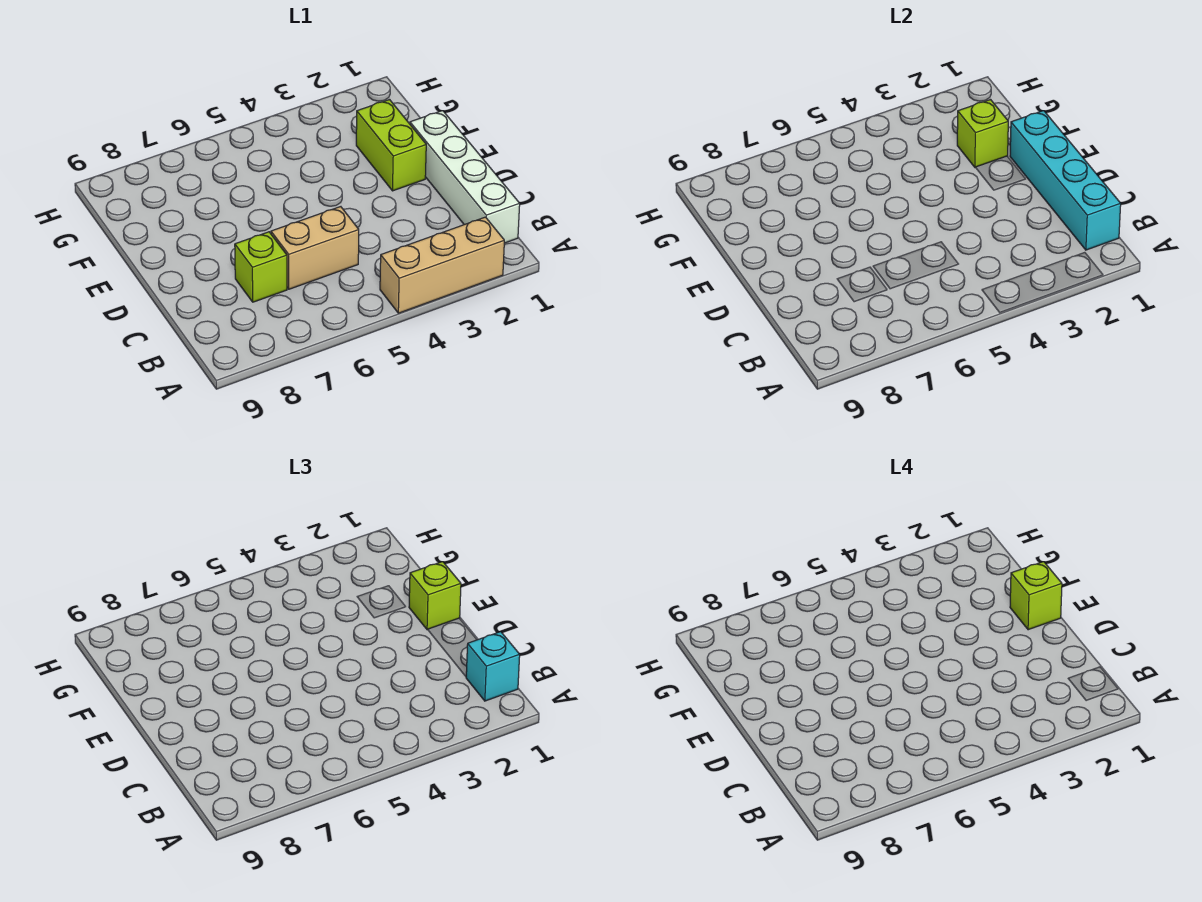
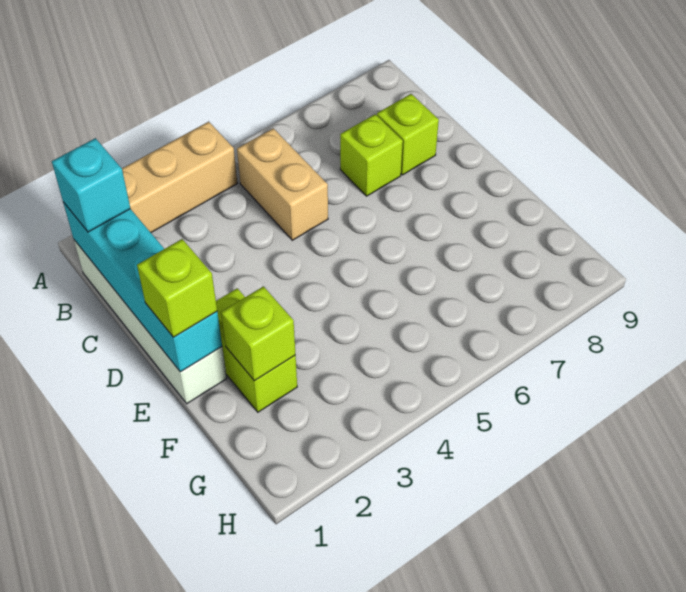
tan brick C5:C6 level 1 -> tan brick B5:C5 level 1
lime brick E1 level 4 -> lime brick C8 level 1

